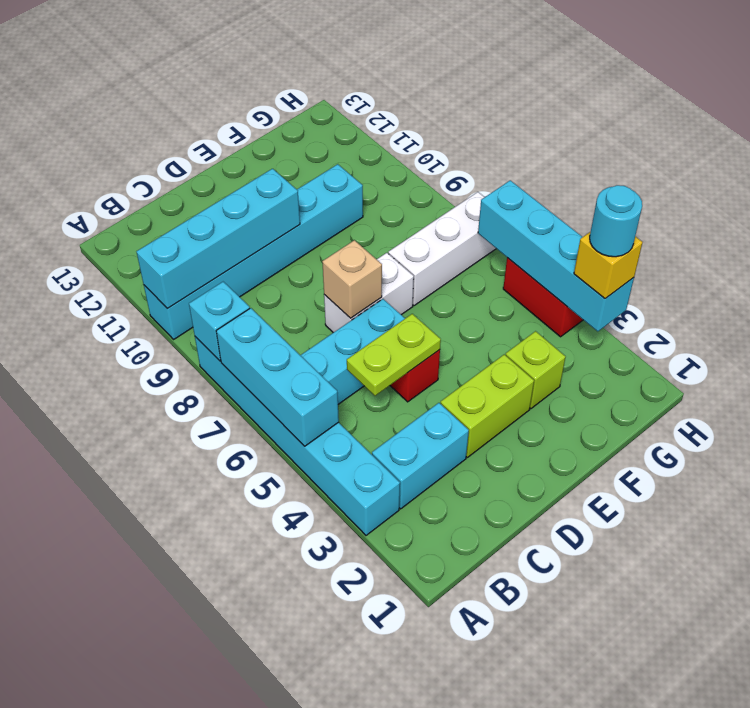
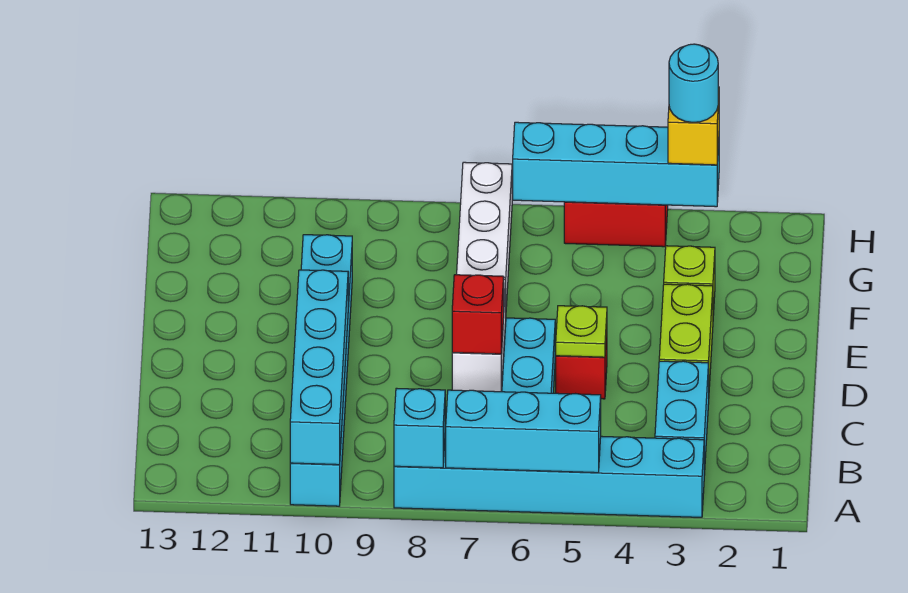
lime plate C5:D5 level 2 -> lime plate D5 level 2
tan brick D7 level 2 -> red brick D7 level 2

